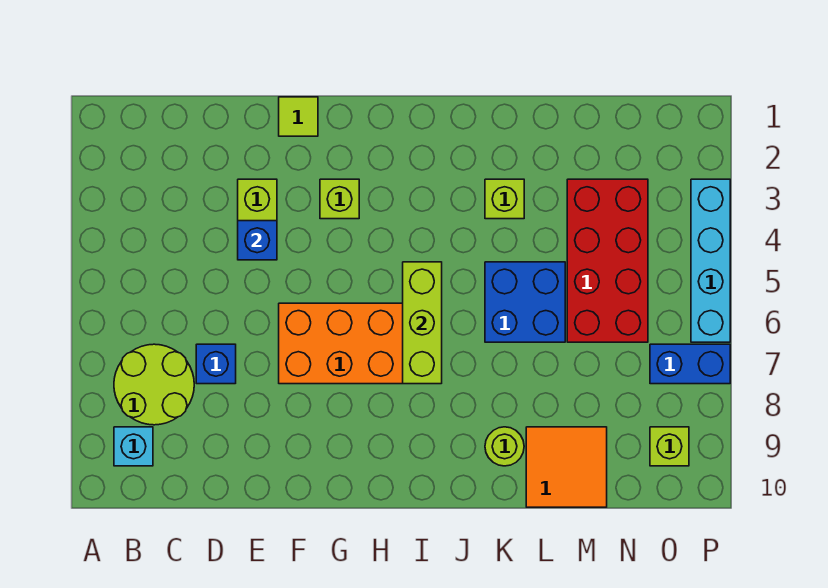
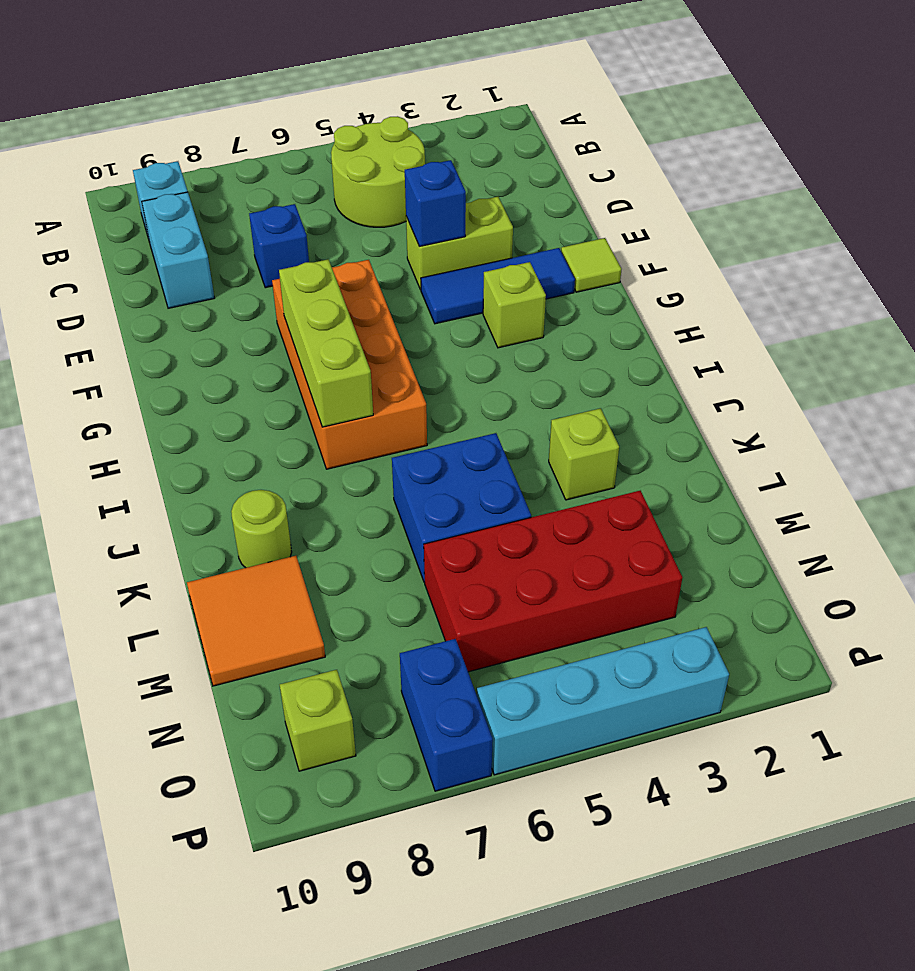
lime round brick B7:C8 level 1 -> lime round brick B4:C5 level 1
none -> cyan brick C9:D9 level 1
none -> blue tile F2:F4 level 1
lime brick I5:I7 level 2 -> lime brick G7:I7 level 2

